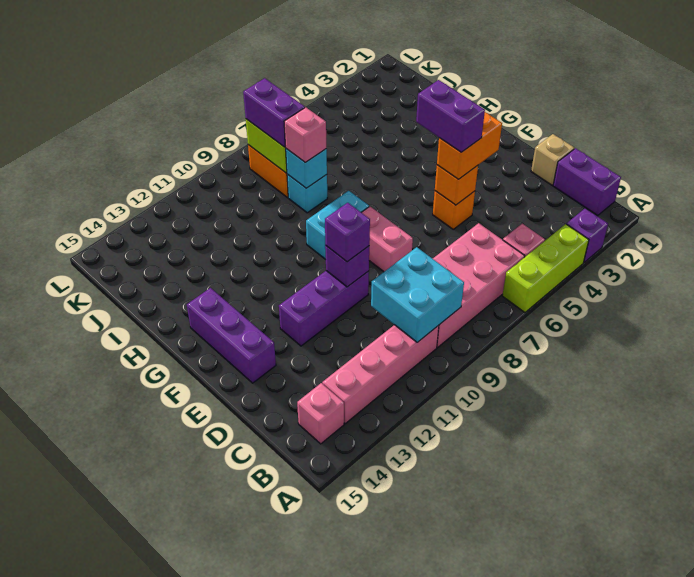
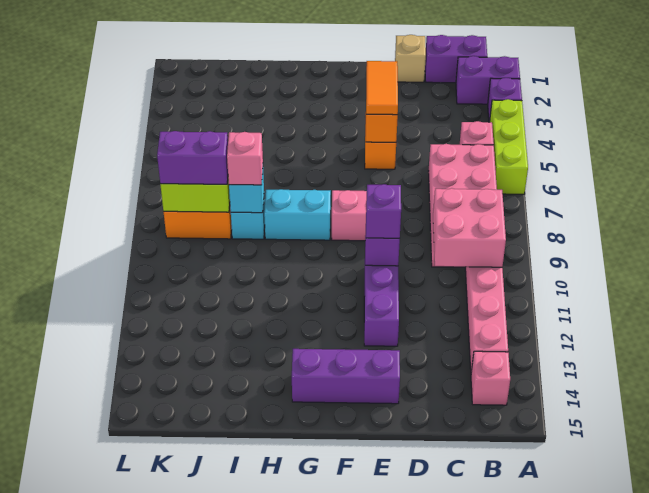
cyan brick B9:C10 level 2 -> pink brick B9:C10 level 2
orange brick E4:E5 level 3 -> orange tile E4:E5 level 3
purple brick E5:F5 level 4 -> purple brick A2:B2 level 1
cyan brick G8:G9 level 1 -> cyan brick G8:H8 level 1

